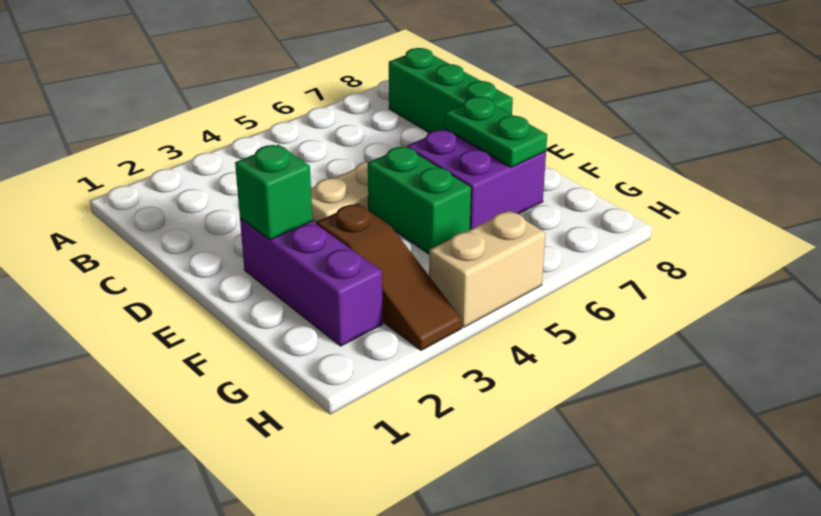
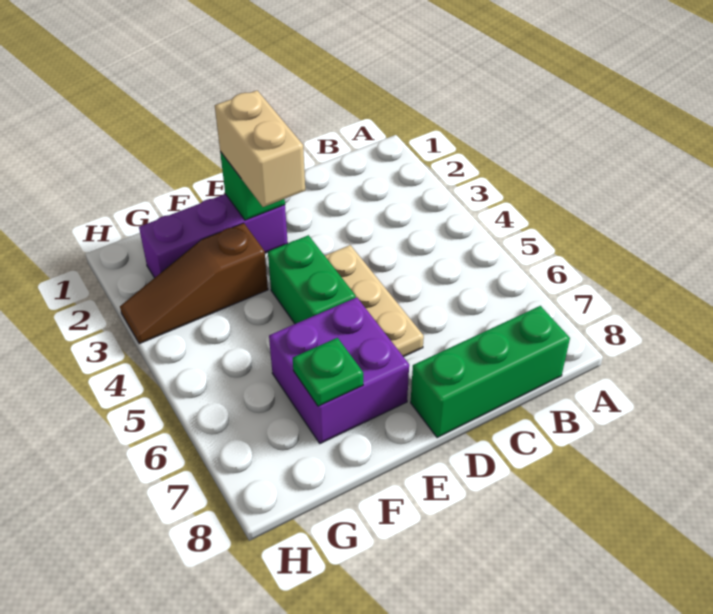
green brick E5:F5 level 1 -> green brick E4:E5 level 1
green plate E7:F7 level 2 -> green plate F7 level 2
tan brick H4:H5 level 1 -> tan brick E2:E3 level 3

